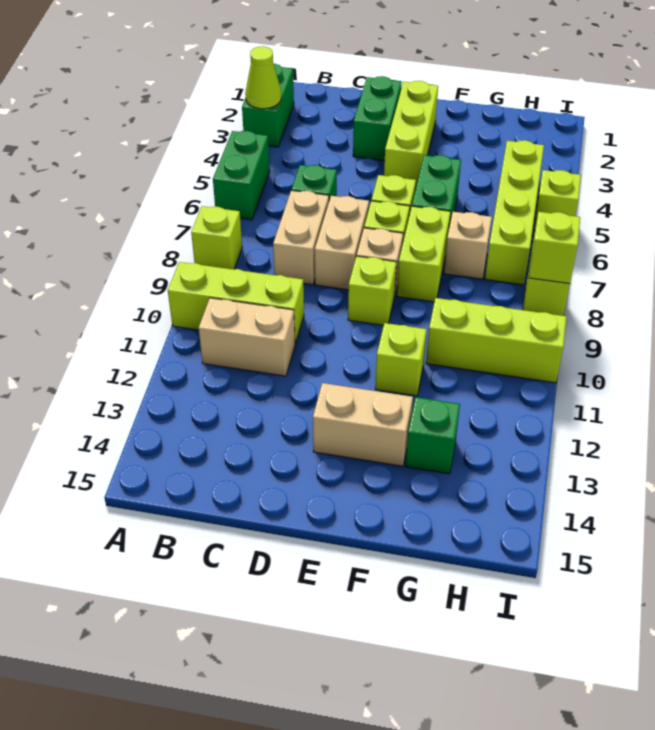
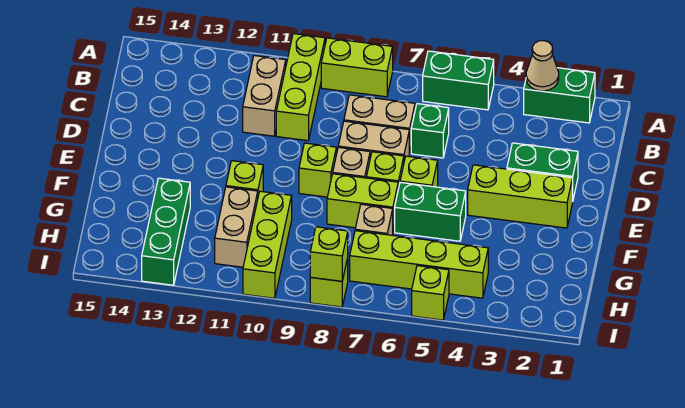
lime cone A3 level 2 -> tan cone A3 level 2
lime brick A8 level 1 -> lime brick A8:A9 level 1
tan brick E13:F13 level 1 -> tan brick G11:H11 level 1
green brick G13 level 1 -> green brick G13:I13 level 1

